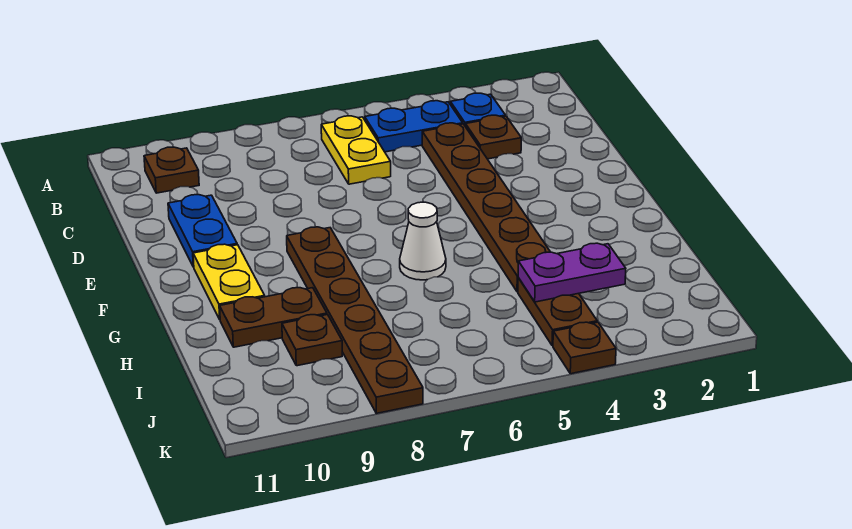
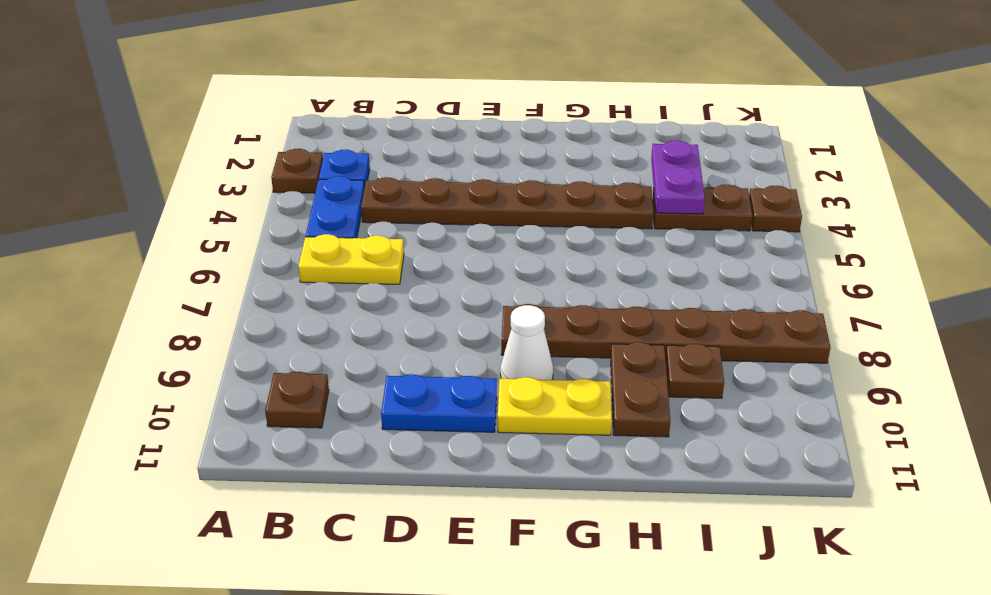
brown plate C3 level 1 -> brown plate A3 level 1
white cone G6 level 1 -> white cone F9 level 1

